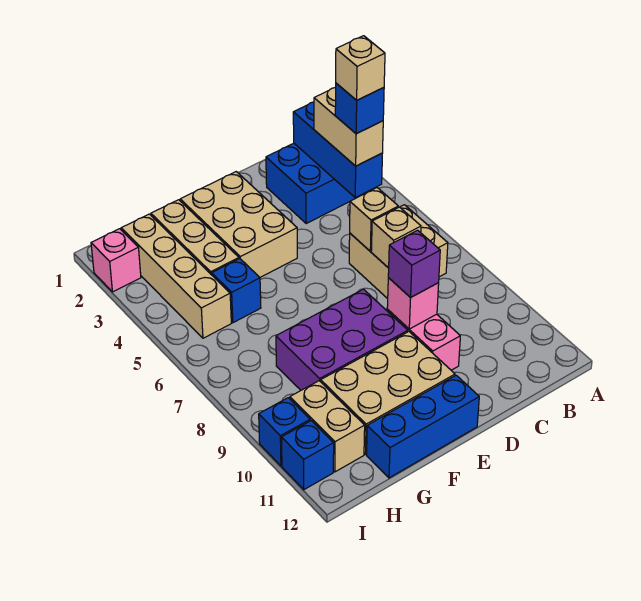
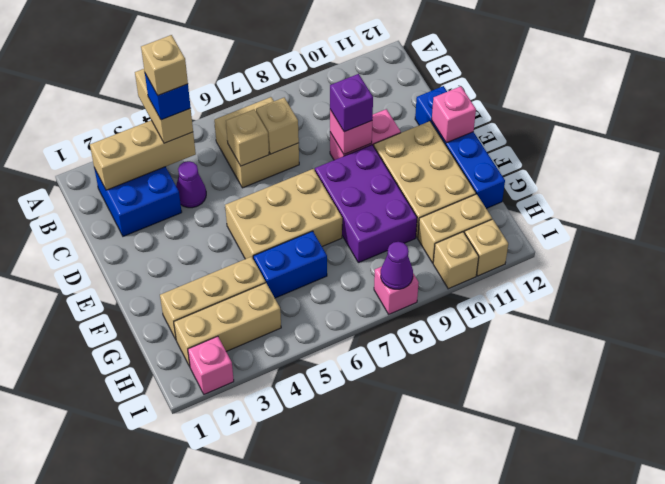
blue brick B2:B4 level 2 -> tan brick B2:B4 level 2
tan brick B3:B4 level 3 -> tan brick A4:B4 level 3
none -> purple cone C4 level 1
tan brick E2:F4 level 1 -> tan brick E5:F7 level 1
blue brick E12:G12 level 1 -> blue brick D12:G12 level 1
none -> pink brick E12 level 2
blue brick G5 level 1 -> blue brick G5:G6 level 1
tan brick H2:H5 level 1 -> tan brick H2:H4 level 1
none -> pink brick I8 level 1
none -> purple cone I8 level 2
blue brick I10 level 1 -> tan brick I10 level 1
blue brick I11 level 1 -> tan brick I11 level 1

